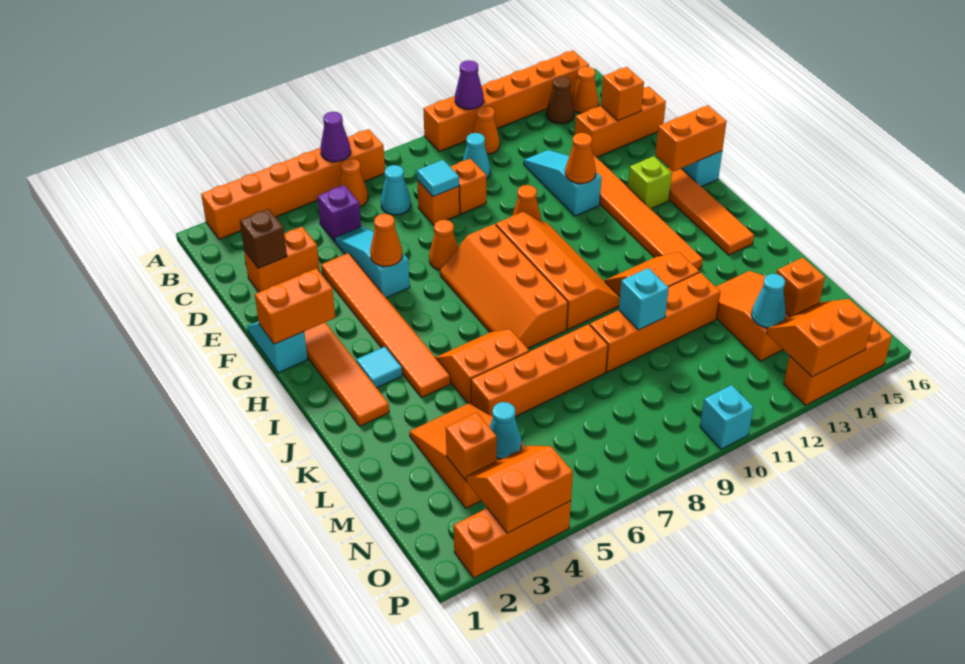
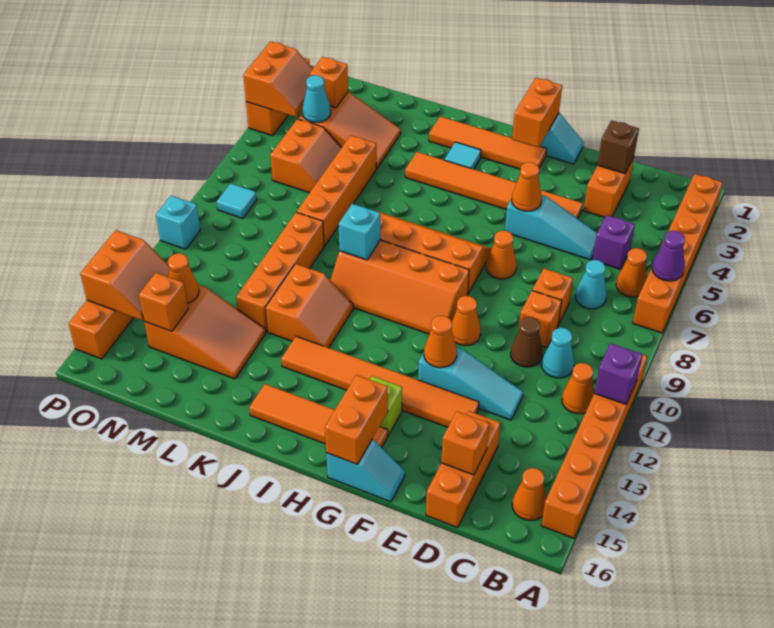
purple cone A11 level 2 -> purple brick A11 level 2
brown cone B14 level 1 -> brown cone D10 level 1
cyan tile D8 level 2 -> cyan tile O8 level 1
orange slope J5:K6 level 1 top K -> orange slope M5:N6 level 1 top N
cyan brick L10 level 2 -> cyan brick J9 level 2
cyan cone N13 level 2 -> orange cone N13 level 2

